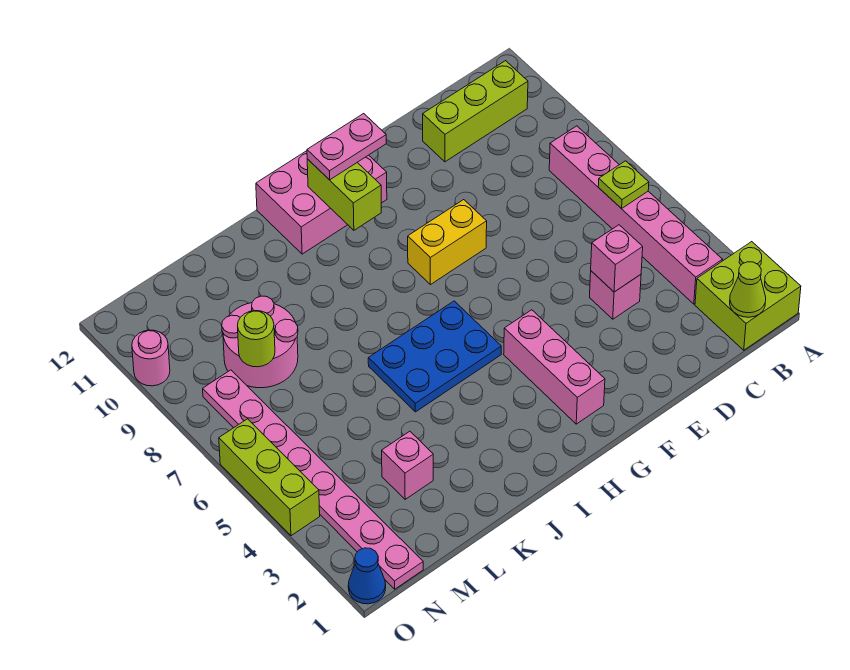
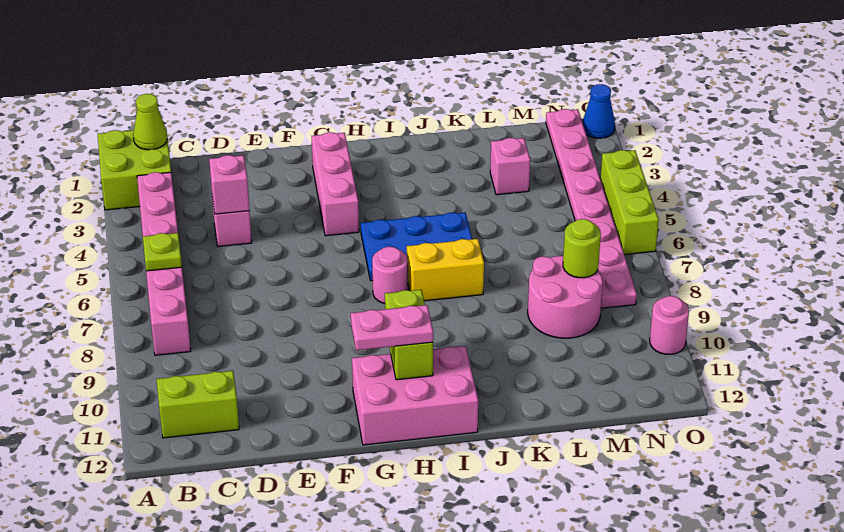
lime brick B11:D11 level 1 -> lime brick B11:C11 level 1
yellow brick F8:G8 level 1 -> yellow brick I7:J7 level 1
none -> pink round brick H7 level 1

